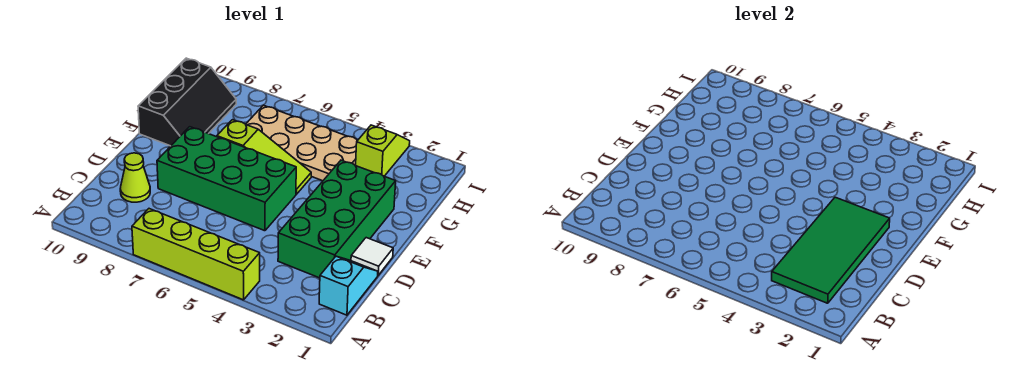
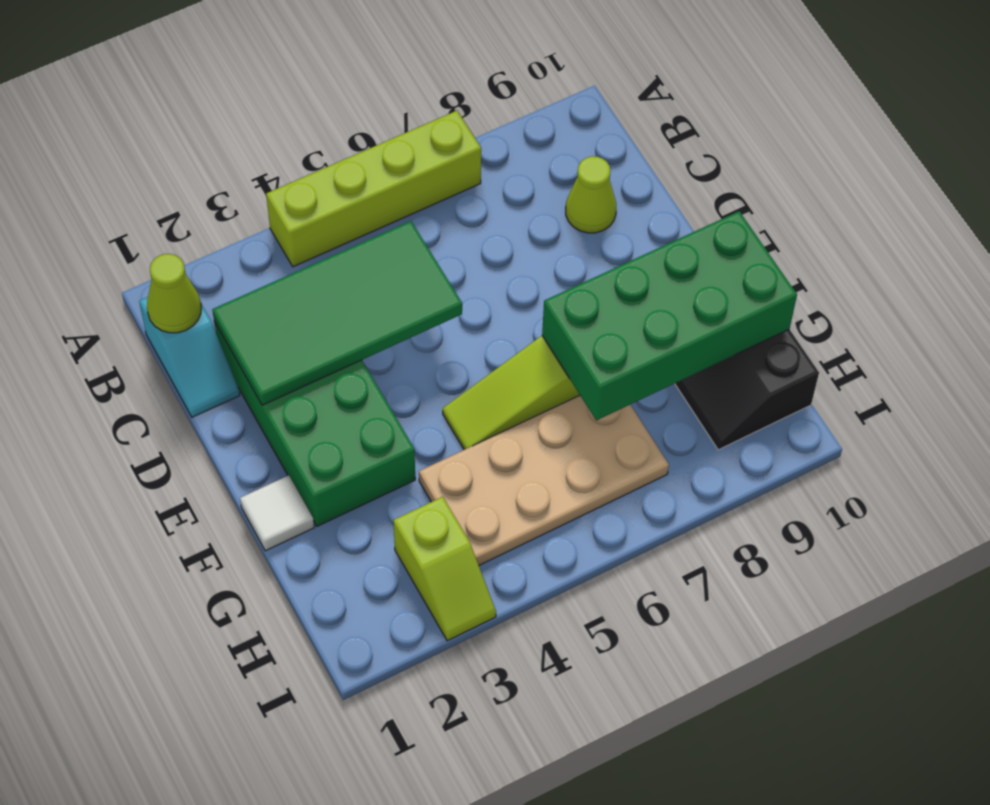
none -> lime cone B1 level 2
green tile B2:E3 level 2 -> green tile C2:D5 level 2
white tile D1 level 1 -> white tile F1 level 1
green brick D5:E8 level 1 -> green brick F7:G10 level 2

